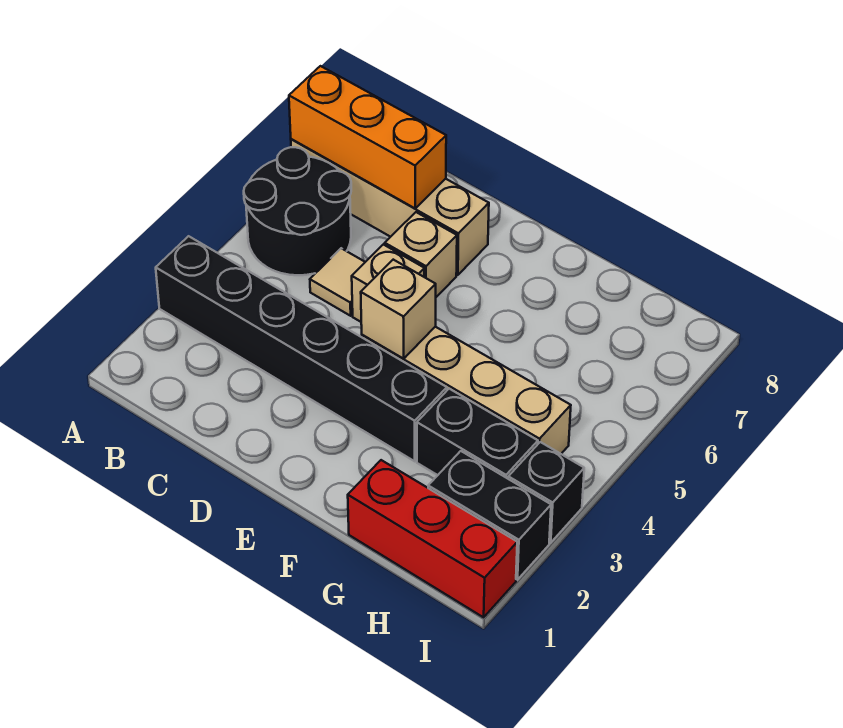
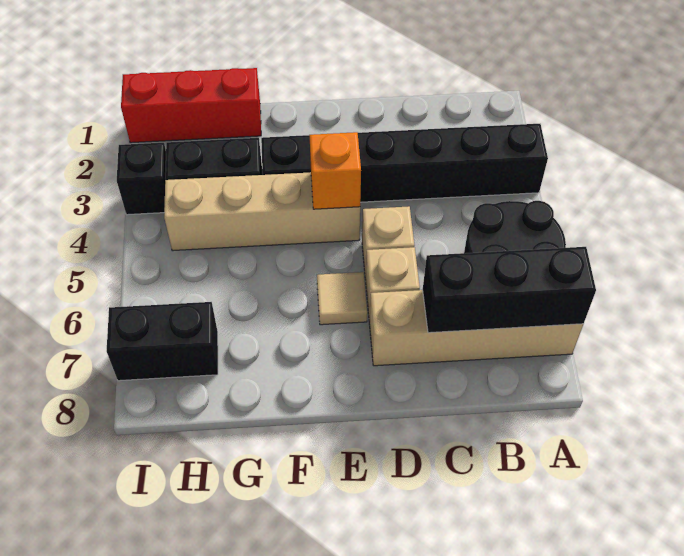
orange brick A7:C7 level 2 -> black brick A7:C7 level 2
tan tile C5 level 1 -> tan tile E6 level 1
tan brick E4 level 2 -> orange brick E4 level 2
black brick H2:I2 level 1 -> black brick H7:I7 level 1

